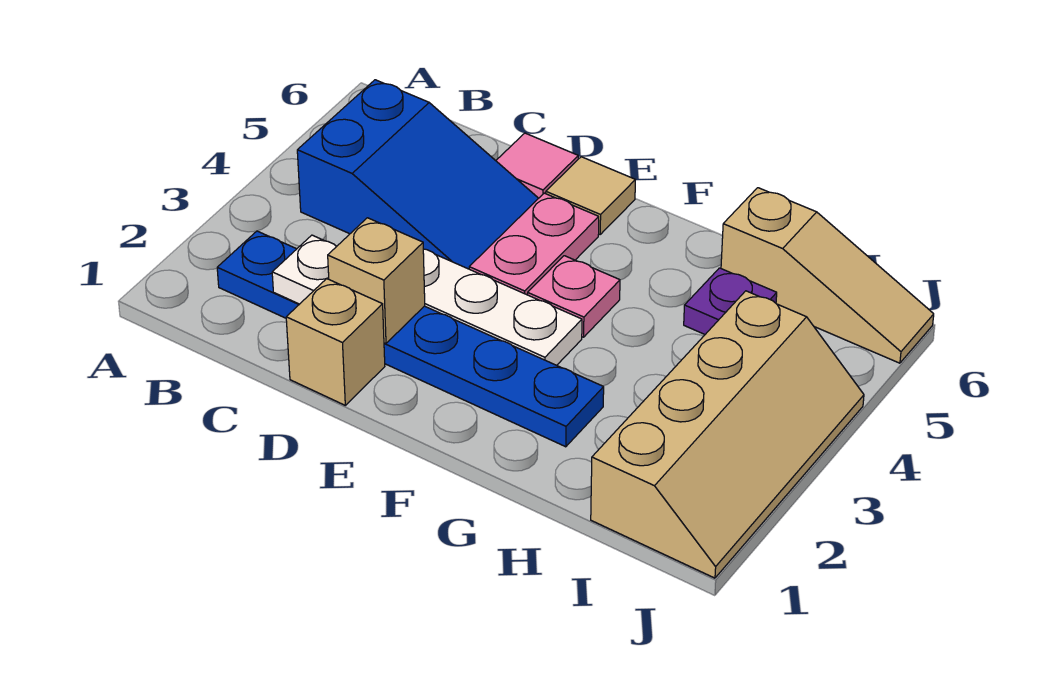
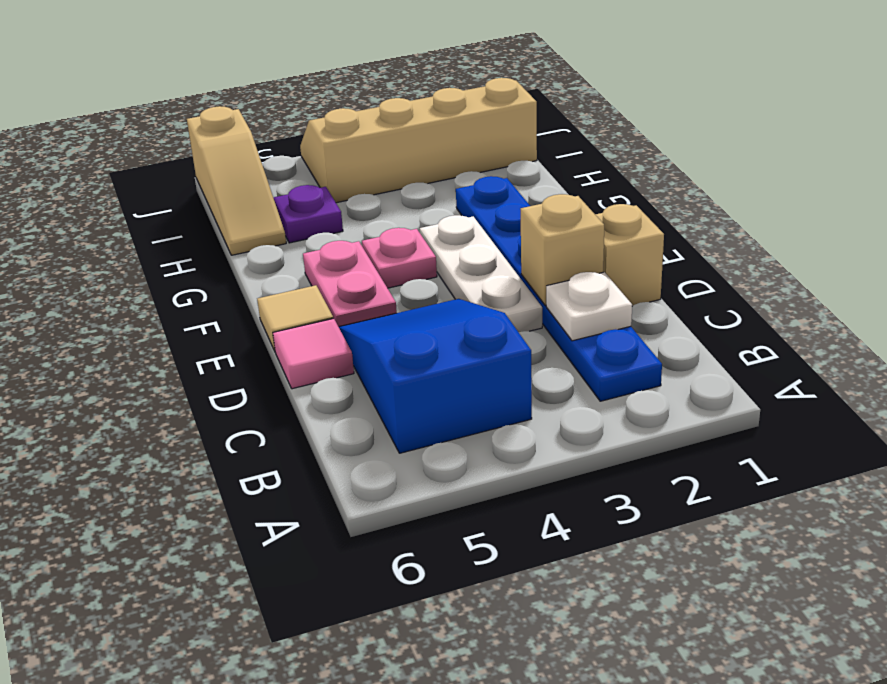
pink plate E4:E5 level 1 -> pink plate E5:F5 level 1
tan slope H6:J6 level 1 top H -> tan slope H6:J6 level 1 top J

